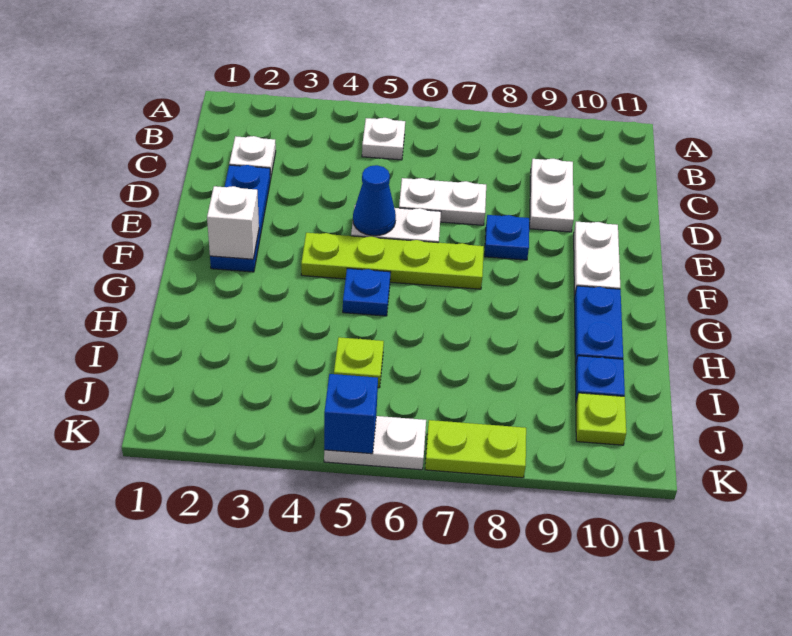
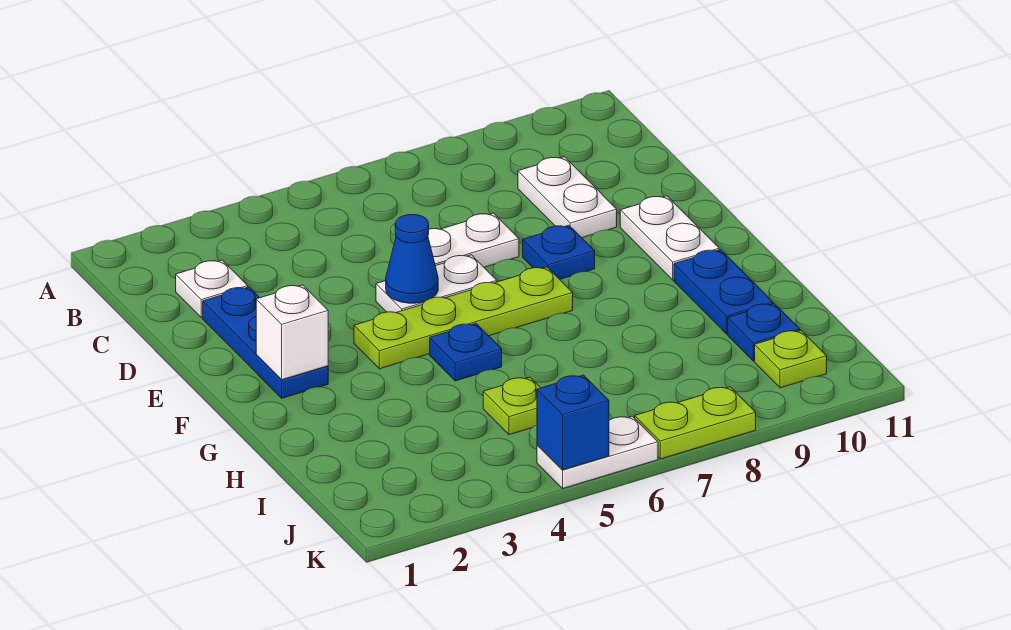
white plate B5 level 1 -> none

